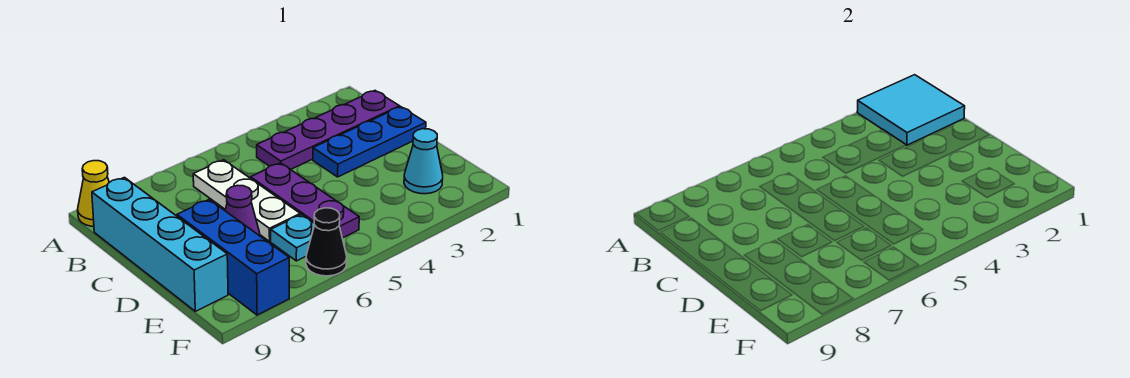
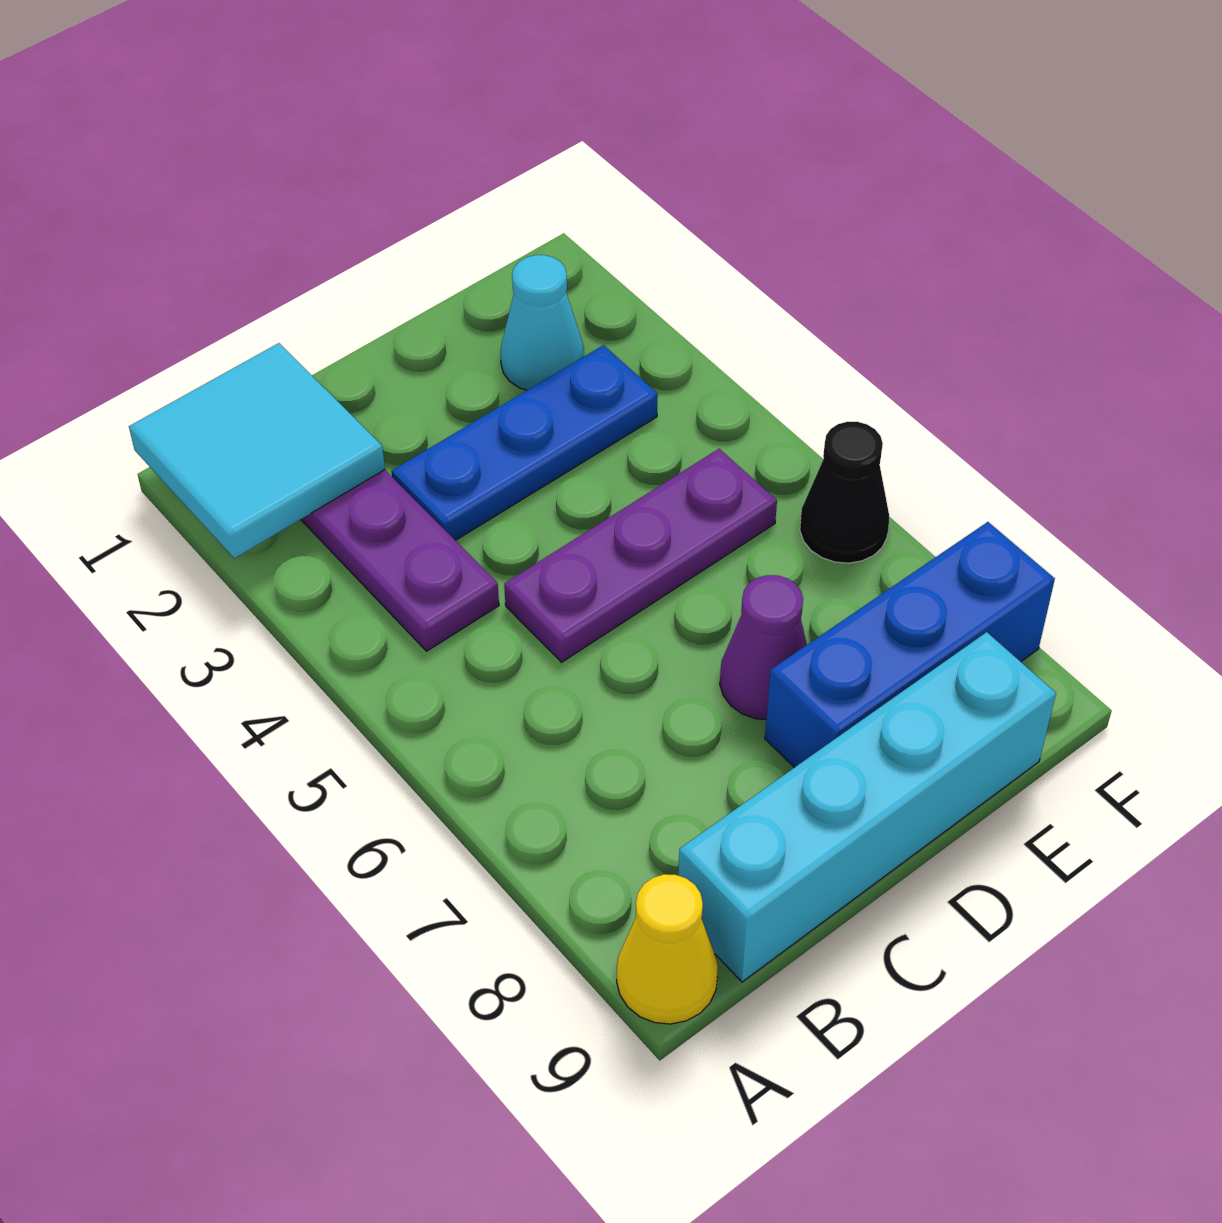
white plate B6:D6 level 1 -> none
blue plate C1:C3 level 1 -> blue plate C3:E3 level 1
cyan plate E6 level 1 -> none

